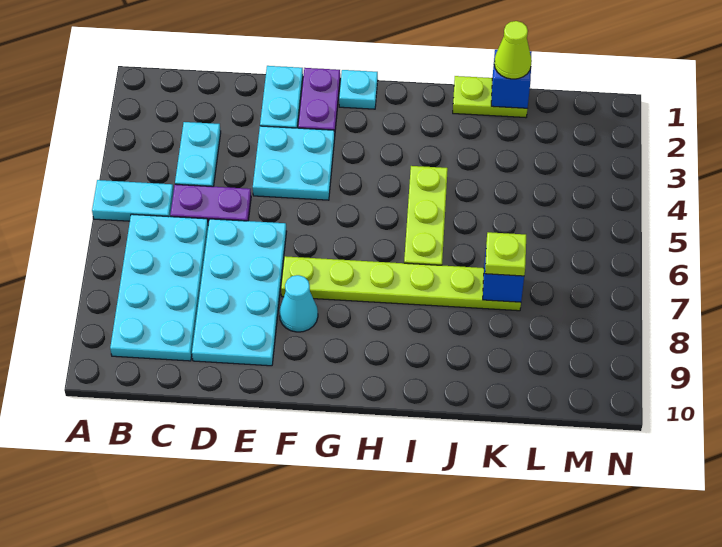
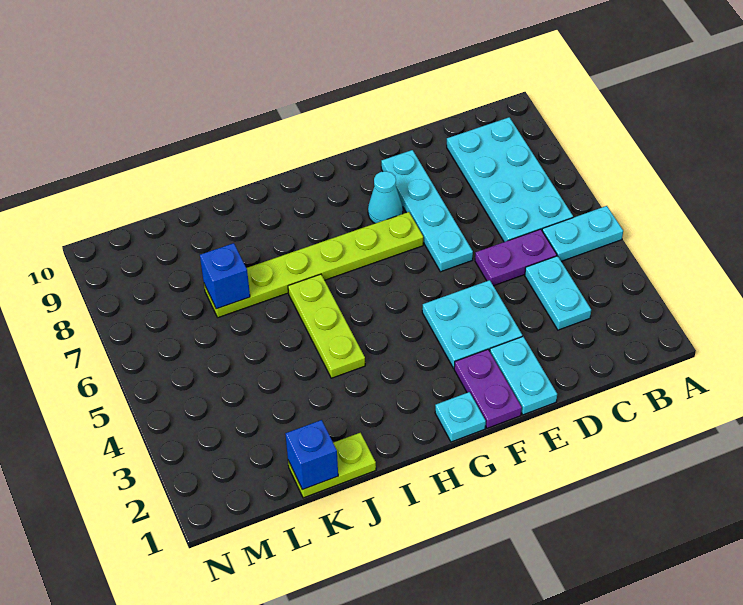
cyan plate D6:E9 level 1 -> cyan plate E6:E9 level 1
lime cone K1 level 3 -> none
lime plate K7 level 3 -> none

